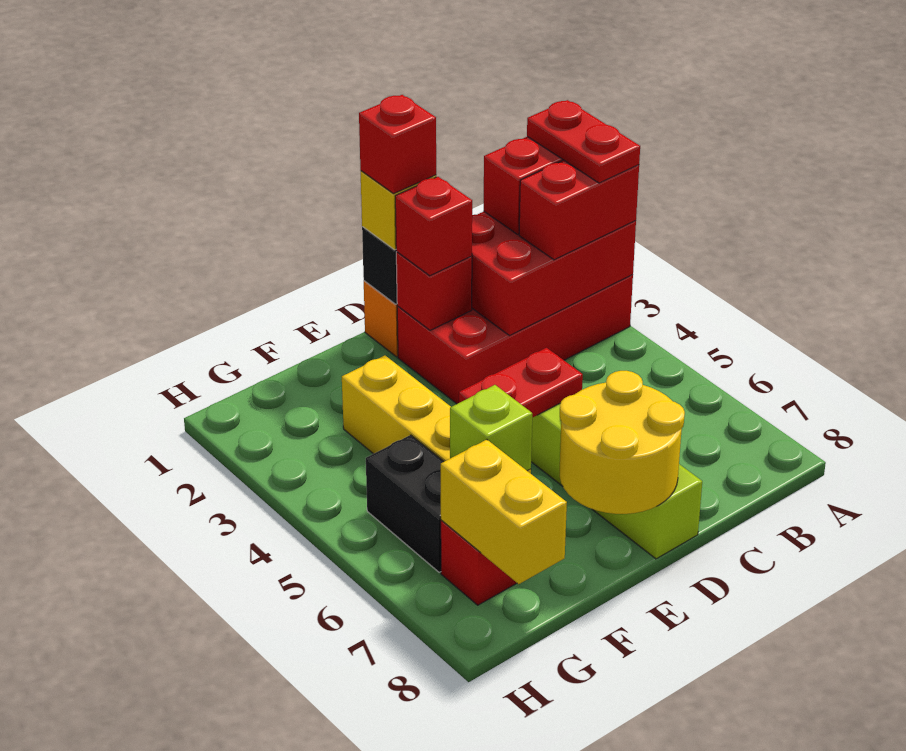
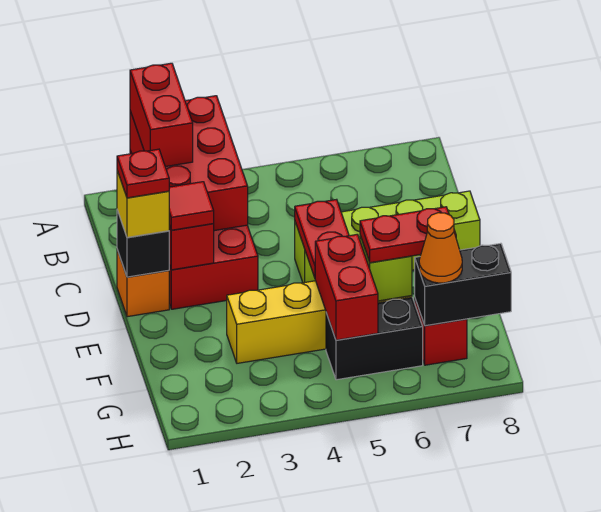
red plate A2:A3 level 4 -> red plate F6:F7 level 3
red brick A3:B3 level 3 -> red brick F5:G5 level 2
red brick D1 level 4 -> red plate D1 level 4
red brick D2 level 3 -> red tile D2 level 3
yellow round brick D7:E8 level 2 -> none
yellow brick G7:G8 level 2 -> black brick G7:G8 level 2
none -> orange cone G7 level 3

